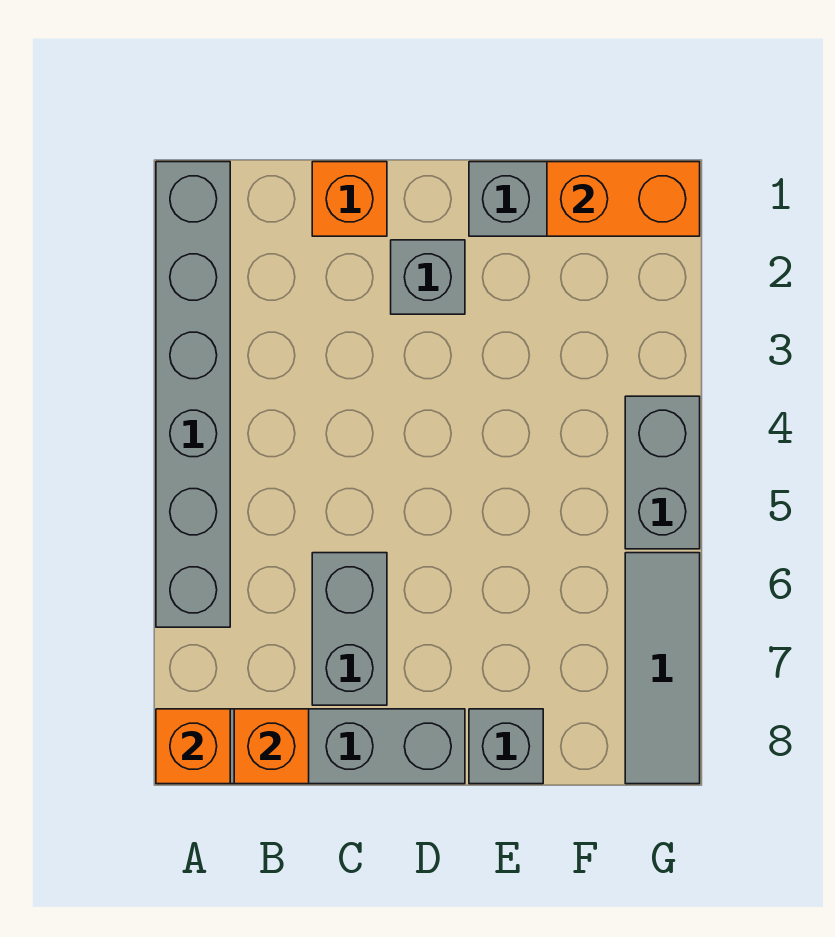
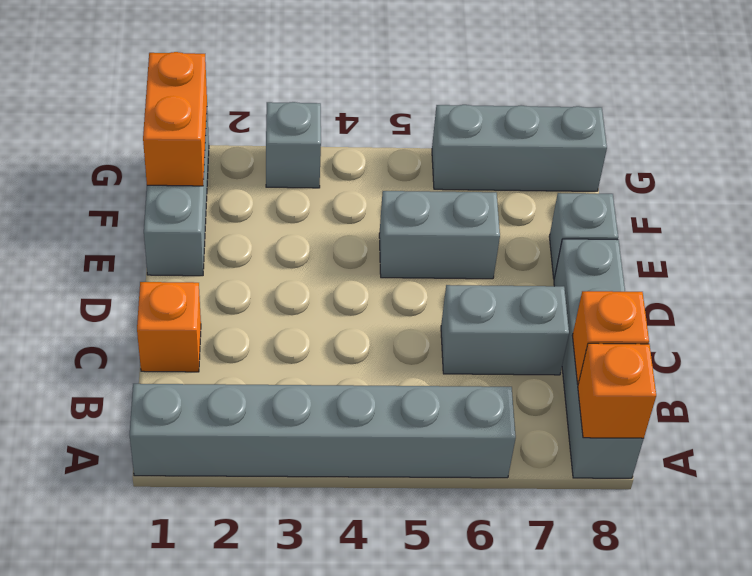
grey brick D2 level 1 -> grey brick G3 level 1
grey brick G4:G5 level 1 -> grey brick E5:E6 level 1
grey tile G6:G8 level 1 -> grey brick G6:G8 level 1

